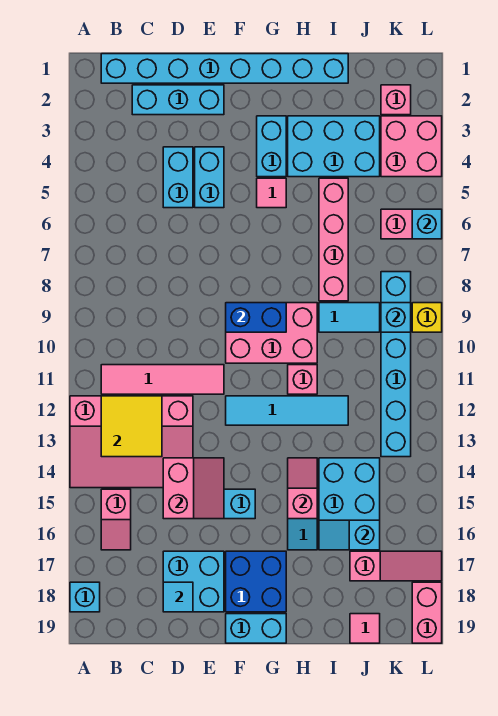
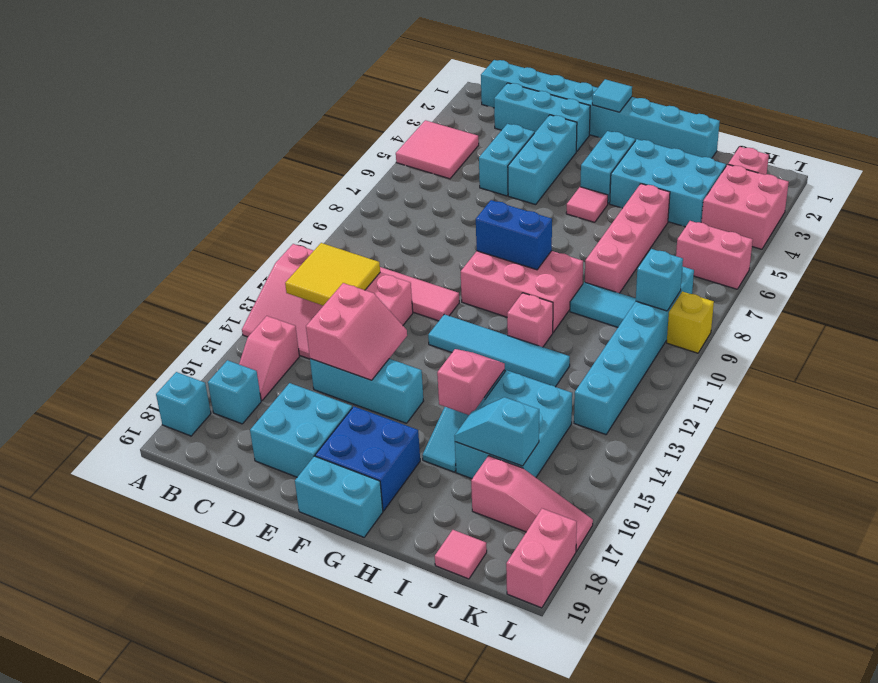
none -> pink tile A4:B5 level 1
cyan tile D18 level 2 -> cyan tile F1 level 2
cyan brick E4:E5 level 1 -> cyan brick E3:E5 level 1
cyan brick L6 level 2 -> cyan brick B17 level 1

